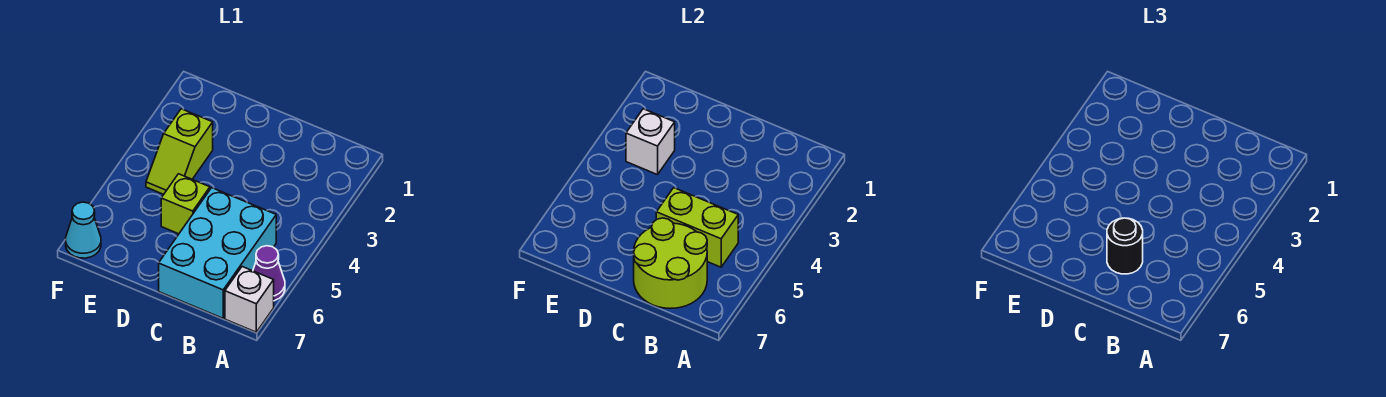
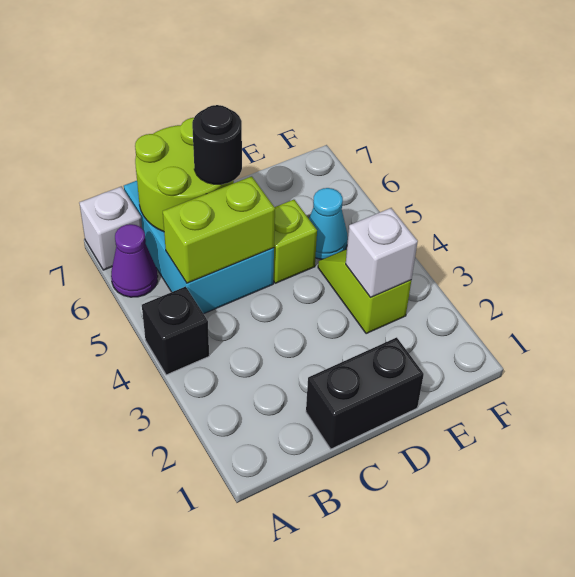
none -> black brick A4 level 1
none -> black brick C1:D1 level 1
cyan cone F7 level 1 -> cyan cone E5 level 1

